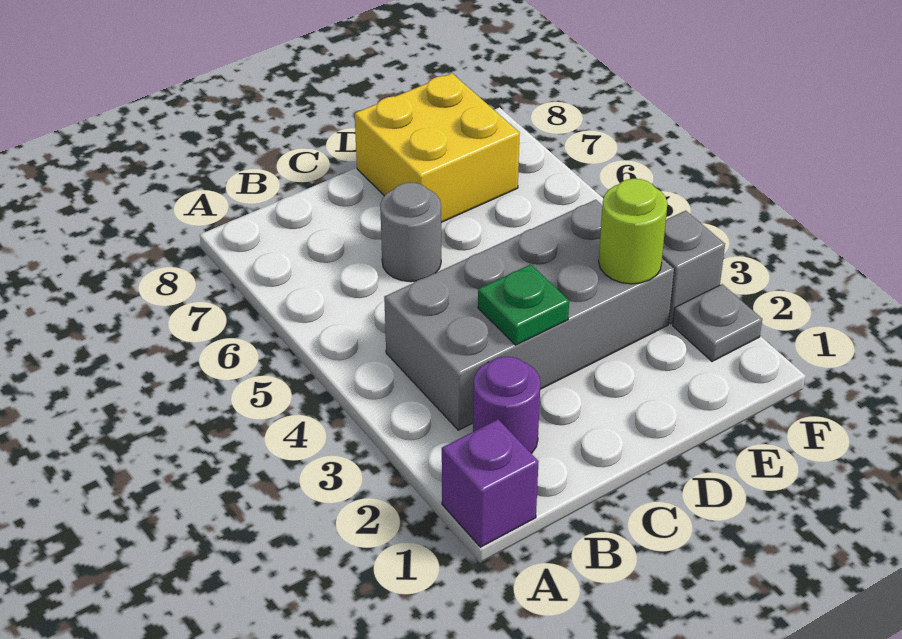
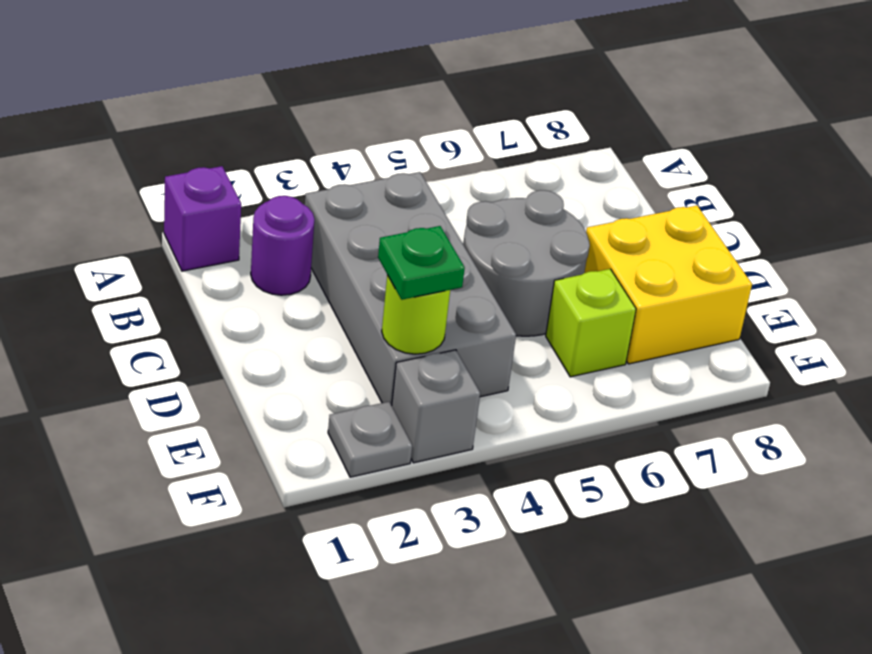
green plate C3 level 2 -> green plate E3 level 3
grey round brick C6 level 1 -> grey round brick C5:D6 level 1
none -> lime brick E6 level 1

